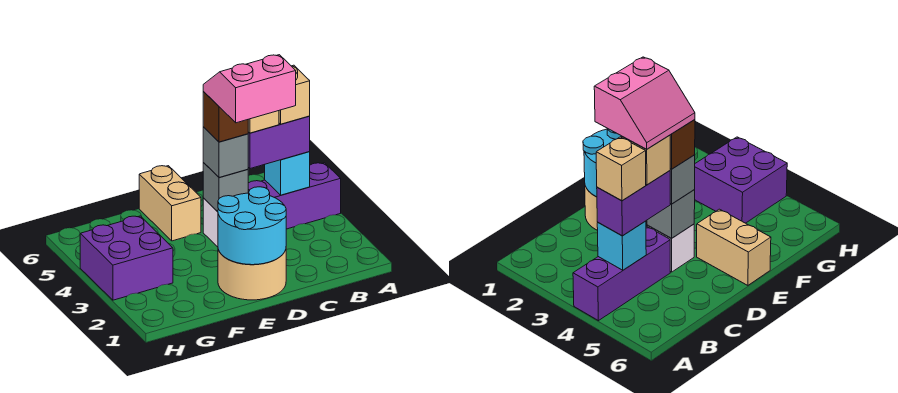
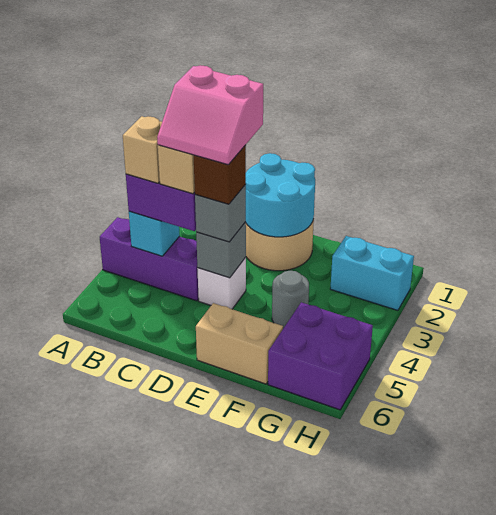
tan brick E5:E6 level 1 -> tan brick E6:F6 level 1
none -> grey round brick F4 level 1
none -> cyan brick G2:H2 level 1
purple brick G3:H4 level 1 -> purple brick G5:H6 level 1

